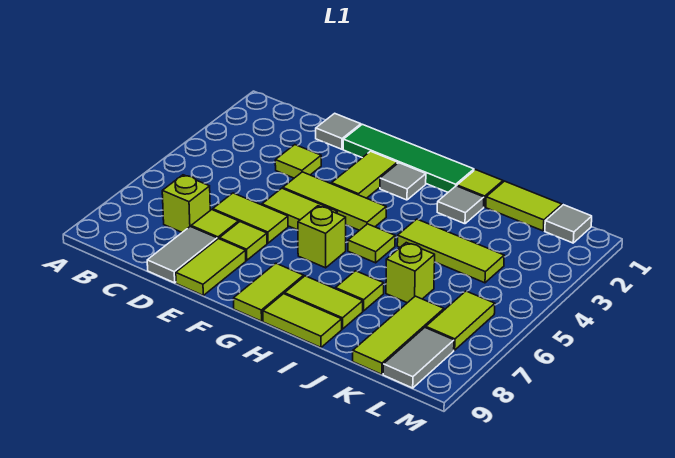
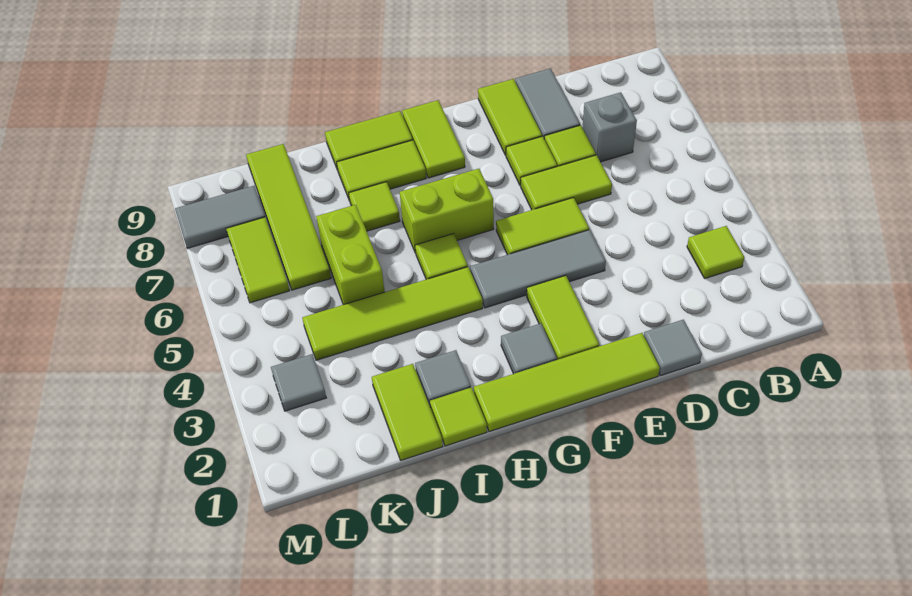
lime brick C7 level 1 -> grey brick C7 level 1
lime tile D3 level 1 -> lime tile B3 level 1
green tile E1:H1 level 1 -> lime tile E1:H1 level 1
lime tile E4:G4 level 1 -> grey tile E4:G4 level 1
lime brick G6 level 1 -> lime brick G6:H6 level 1
lime tile I4:K4 level 1 -> lime tile H4:K4 level 1
lime tile J1:K1 level 1 -> lime tile J1:J2 level 1
lime brick J6 level 1 -> lime brick J5:J6 level 1
lime tile K7:K9 level 1 -> lime tile K6:K9 level 1
grey tile L1 level 1 -> grey tile L3 level 1
grey tile L8:L9 level 1 -> grey tile L8:M8 level 1

